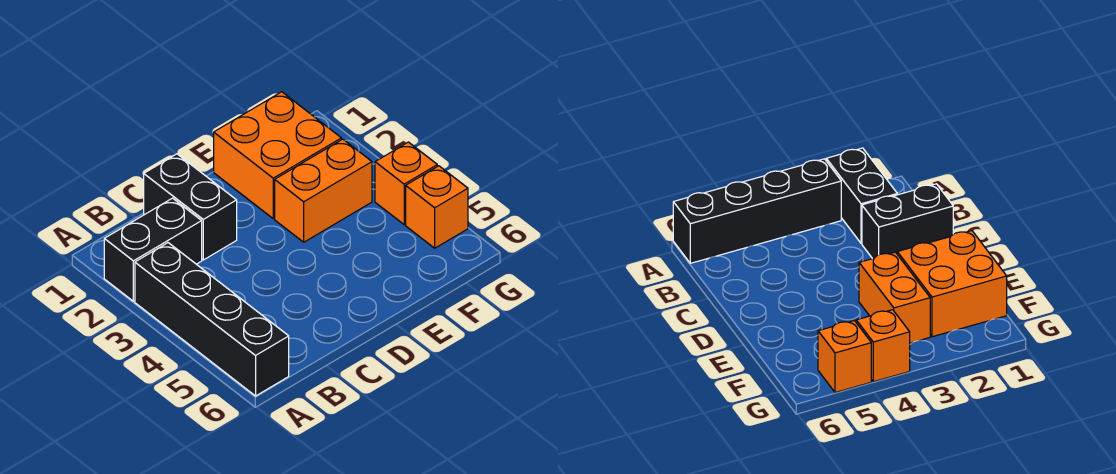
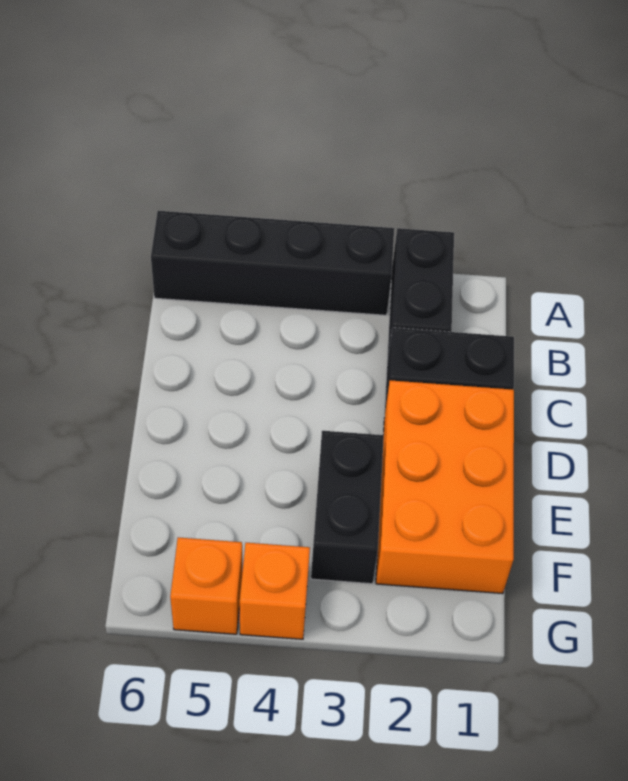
orange brick E1:F2 level 1 -> orange brick D1:F2 level 1
orange brick E3:F3 level 1 -> black brick E3:F3 level 1

